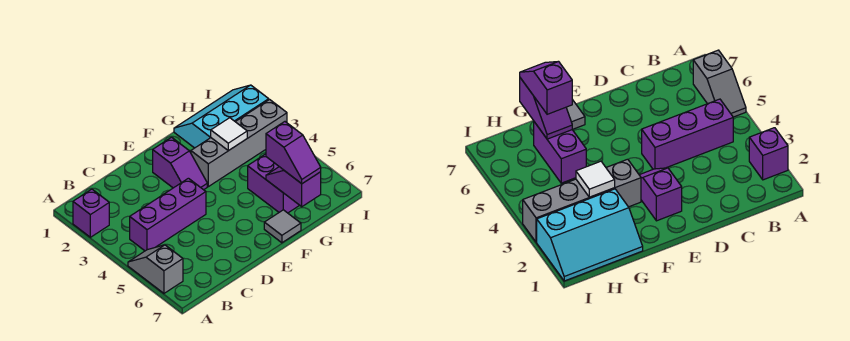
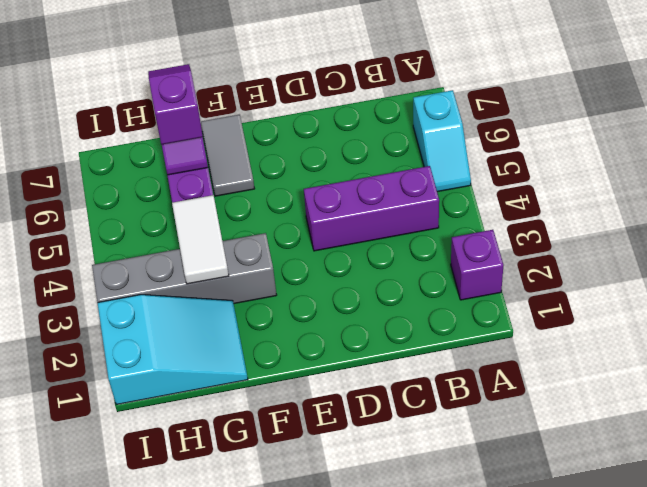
grey slope A5:A6 level 1 top 6 -> cyan slope A5:A6 level 1 top 6
purple slope E2:E3 level 1 top 2 -> none
grey tile F7 level 1 -> grey tile F6:F7 level 1
cyan slope G1:I2 level 1 top 2 -> cyan slope G1:I2 level 1 top I
white tile G3 level 2 -> white tile G3:G4 level 2

